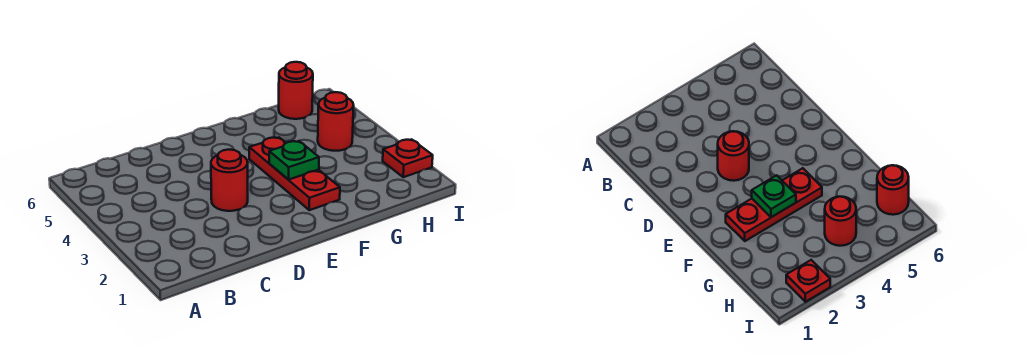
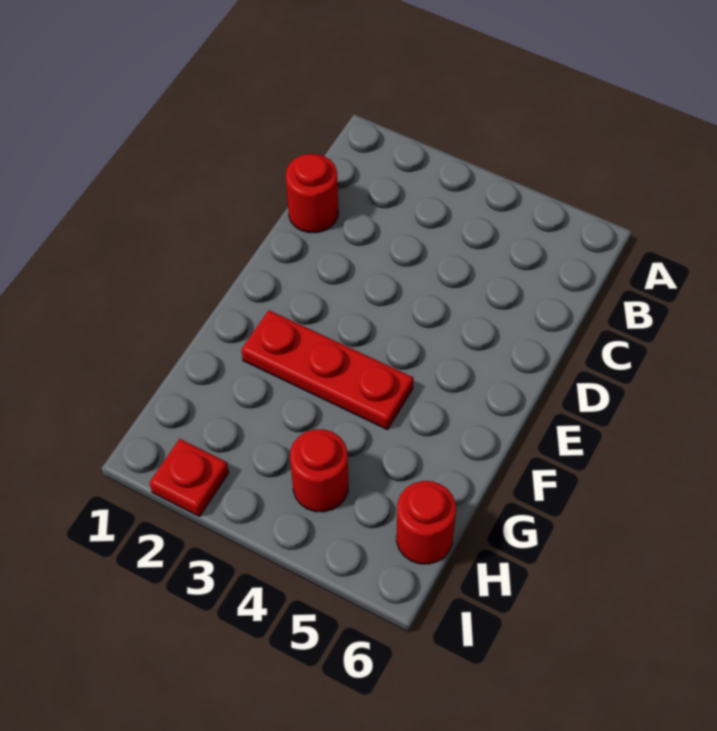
red round brick D3 level 1 -> red round brick C1 level 1
green plate F3 level 2 -> none

